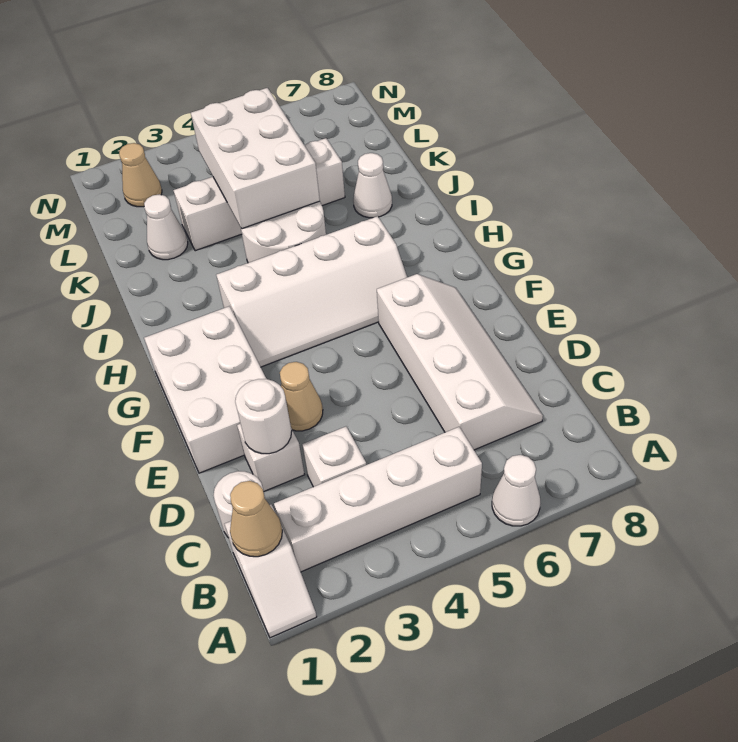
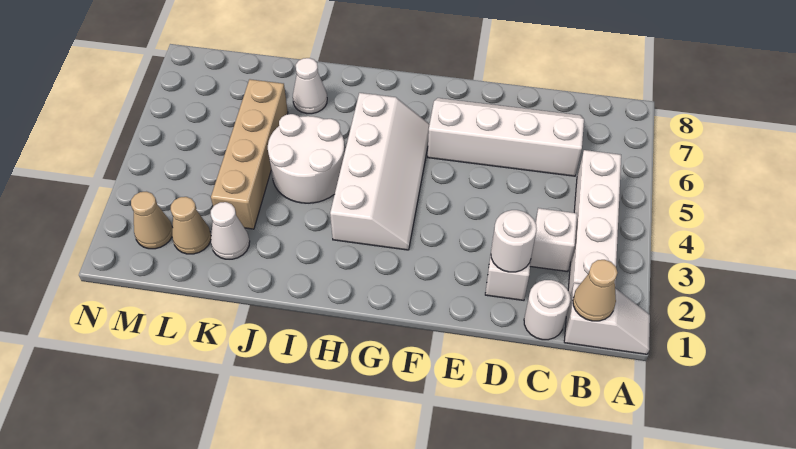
white cone A6 level 1 -> none
white brick E1:G2 level 1 -> none
tan cone E3 level 1 -> tan cone L2 level 1
white brick J4:L5 level 2 -> none
white brick K3:K6 level 1 -> tan brick K3:K6 level 1

